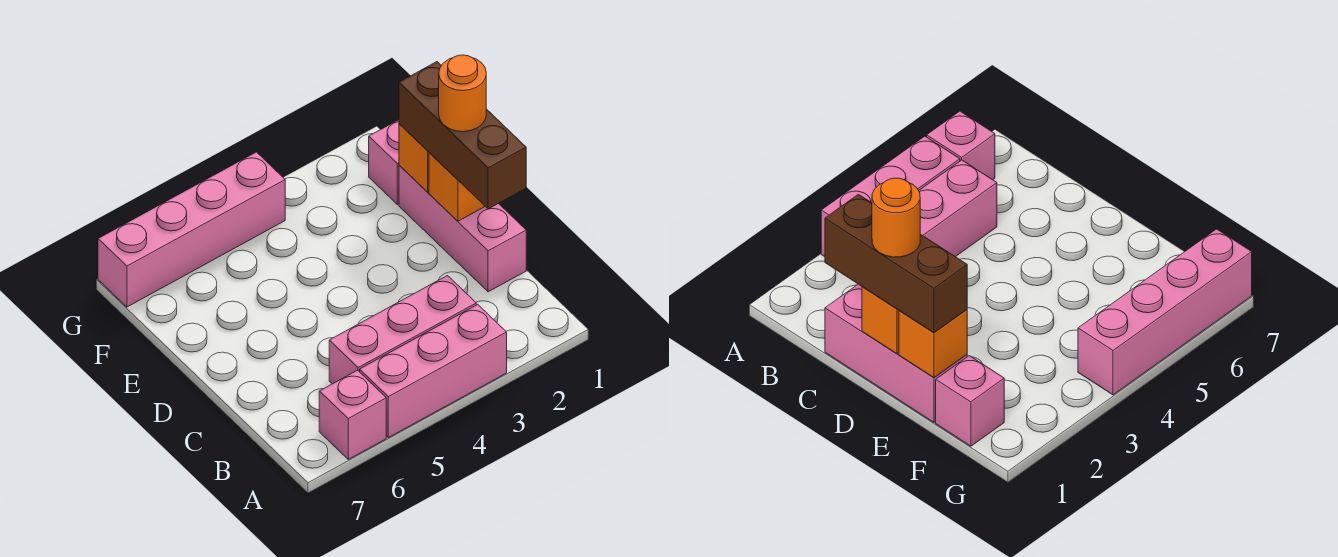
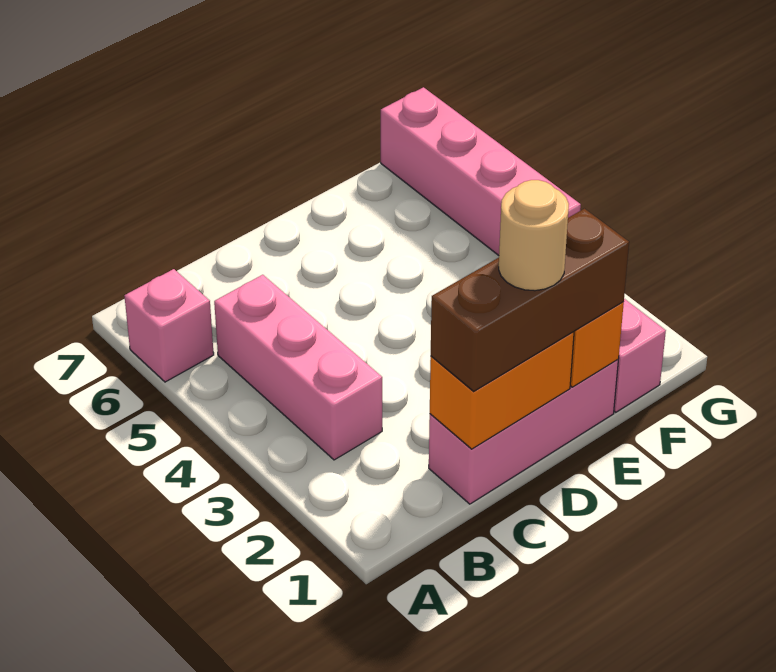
pink brick A3:A5 level 1 -> none
orange brick D1 level 2 -> orange brick C1:D1 level 2
orange round brick D1 level 4 -> tan round brick D1 level 4

